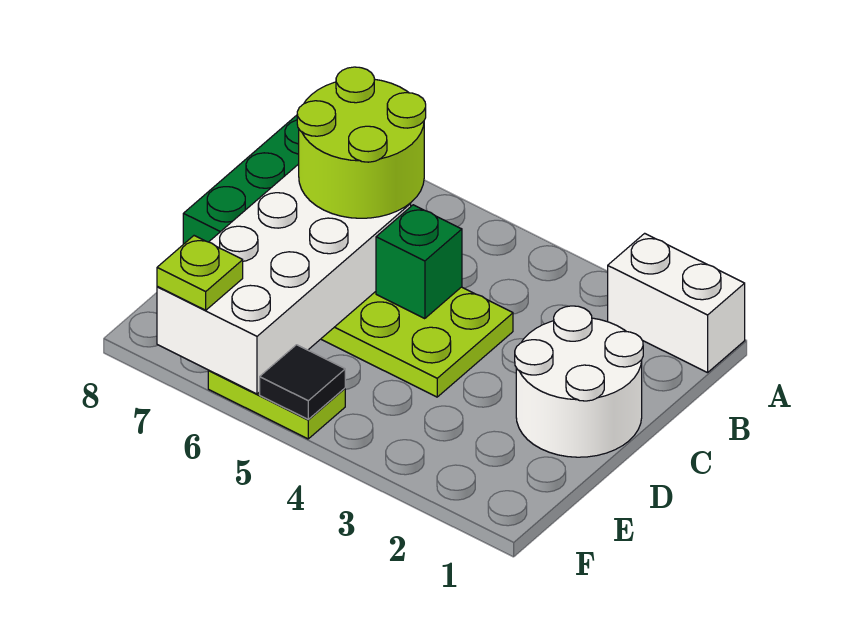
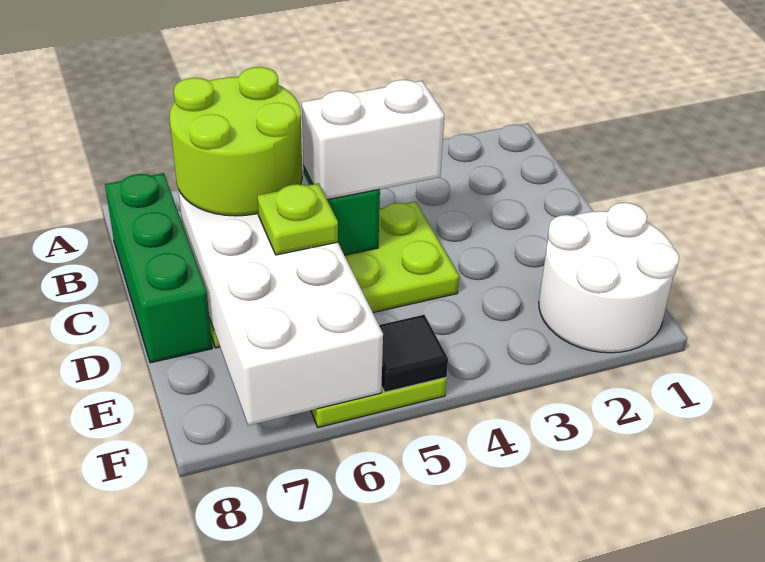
white brick A1:A2 level 1 -> white brick C4:C5 level 3
white round brick C1:D2 level 1 -> white round brick E1:F2 level 1
lime plate F7 level 3 -> lime plate D6 level 3

